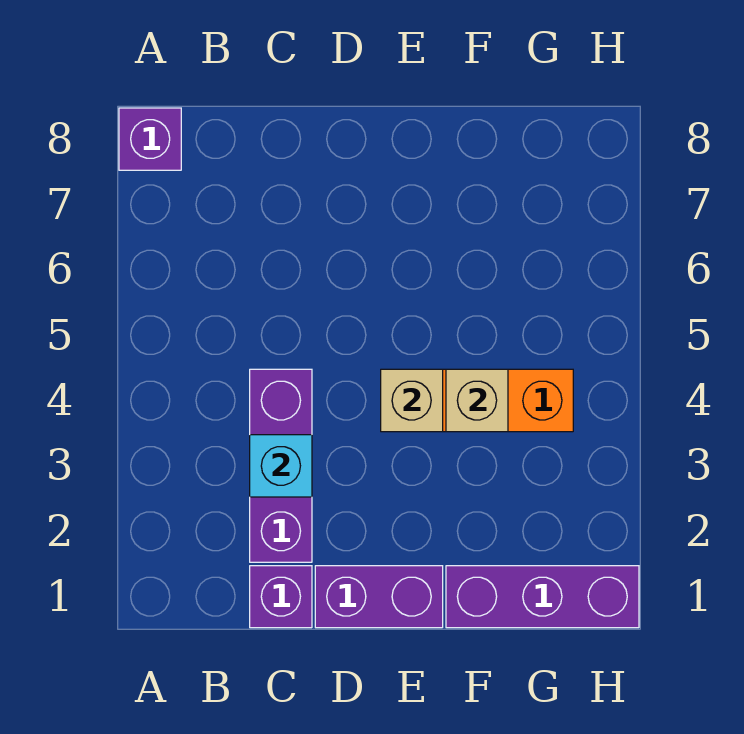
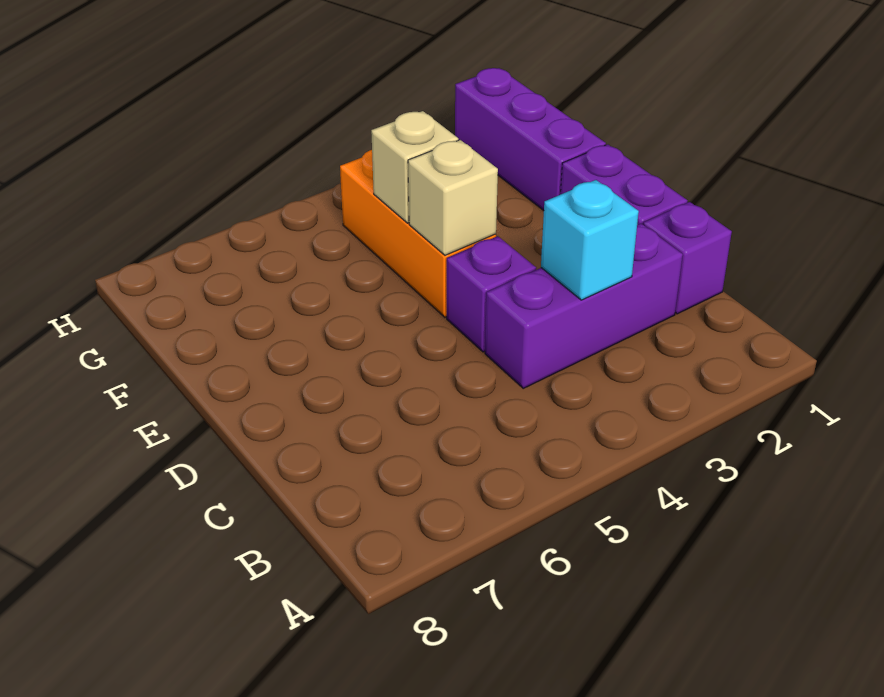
purple brick A8 level 1 -> purple brick D4 level 1

